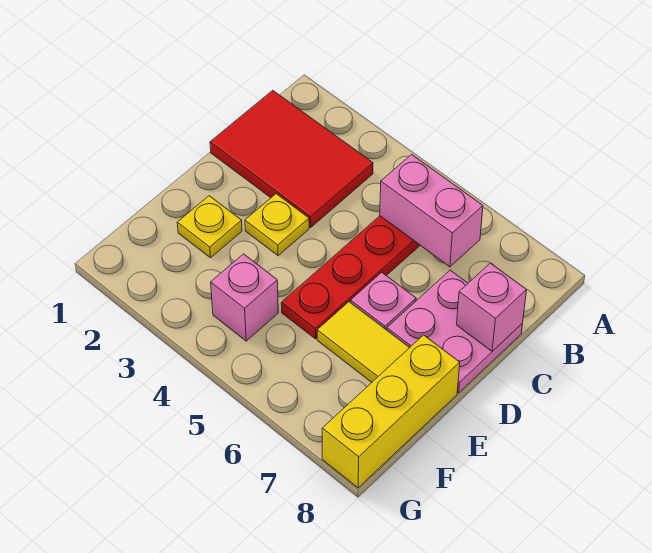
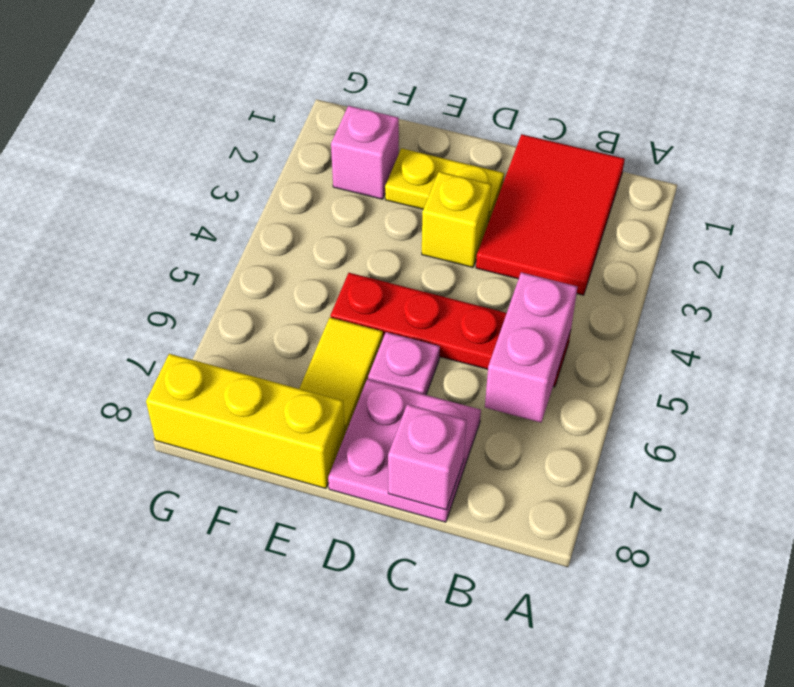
yellow plate D3 level 1 -> yellow brick D3 level 1
yellow plate E2 level 1 -> yellow plate D2:E2 level 1
pink brick F4 level 1 -> pink brick F2 level 1

